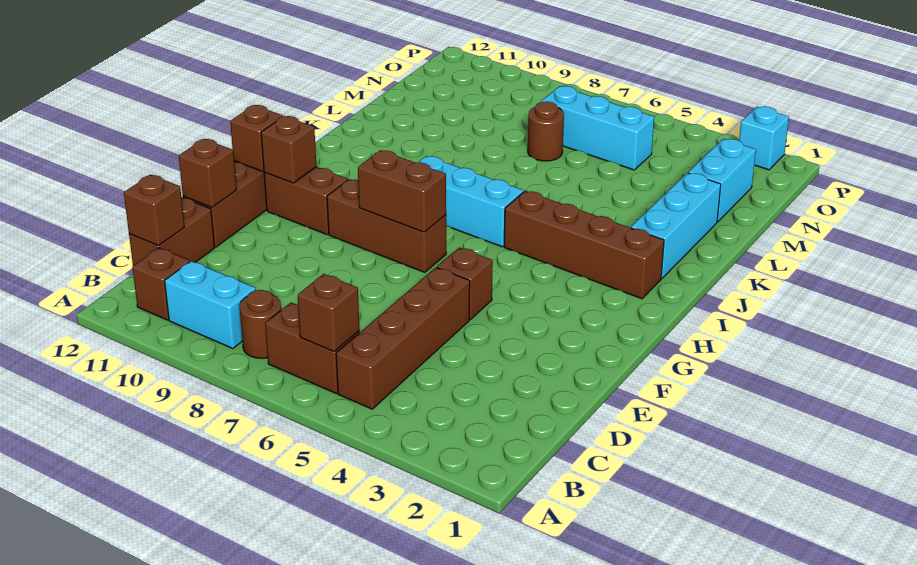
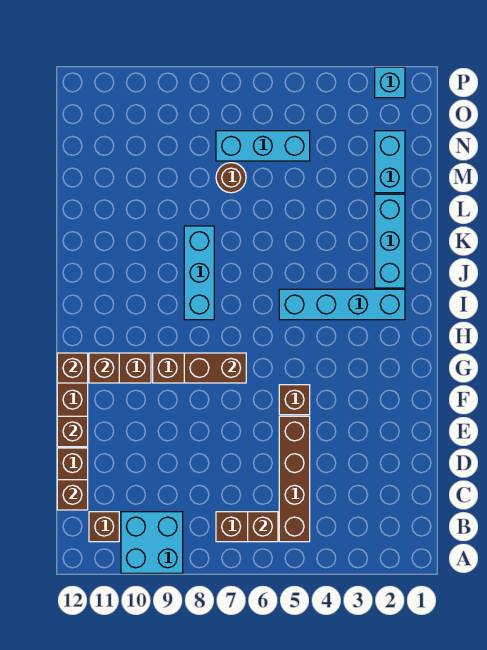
brown round brick B8 level 1 -> none
cyan brick B9:B10 level 1 -> cyan brick A9:B10 level 1
brown brick I2:I5 level 1 -> cyan brick I2:I5 level 1
cyan brick I6:I8 level 1 -> cyan brick I8:K8 level 1

